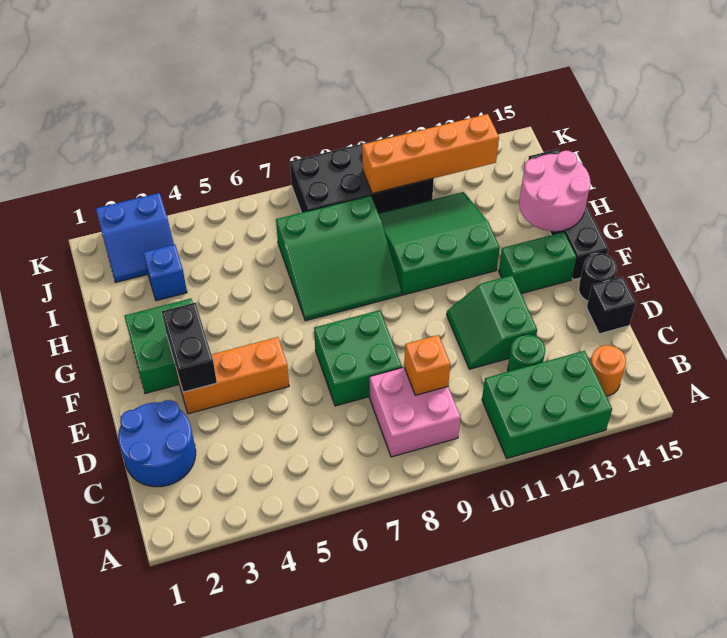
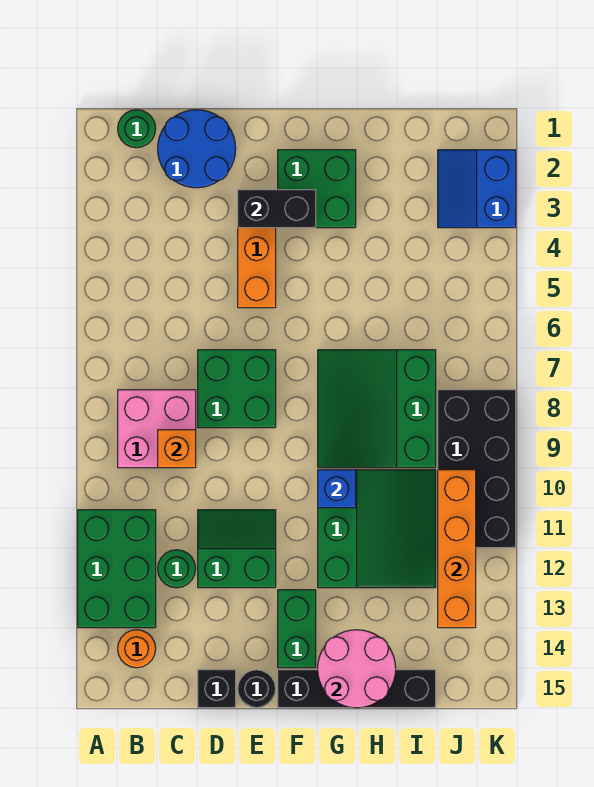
none -> green round brick B1 level 1
blue brick I3 level 1 -> blue brick G10 level 2

